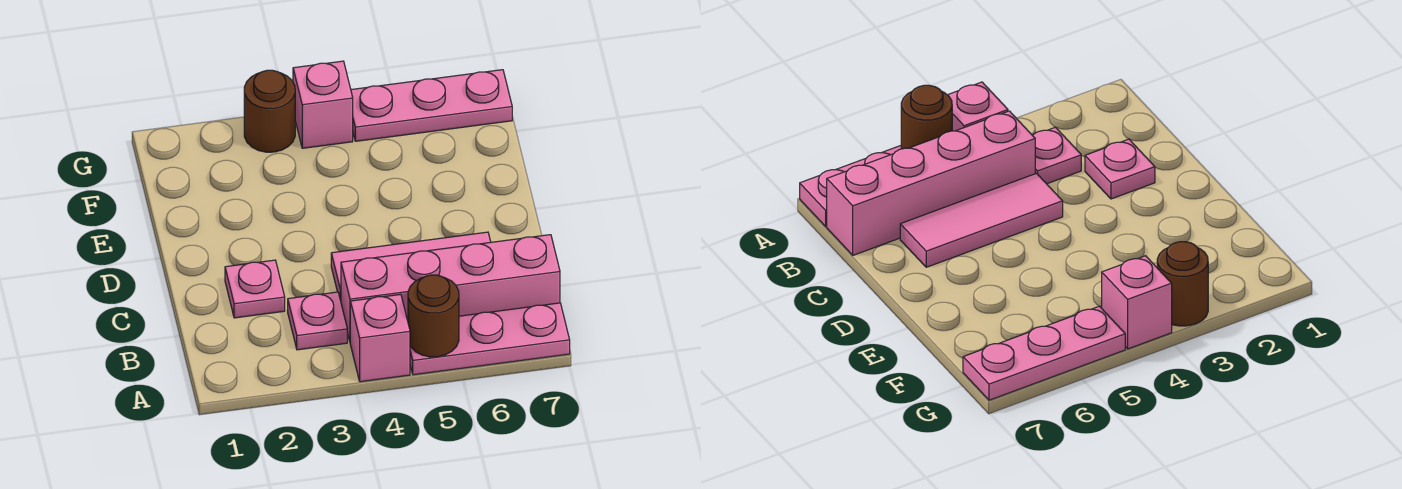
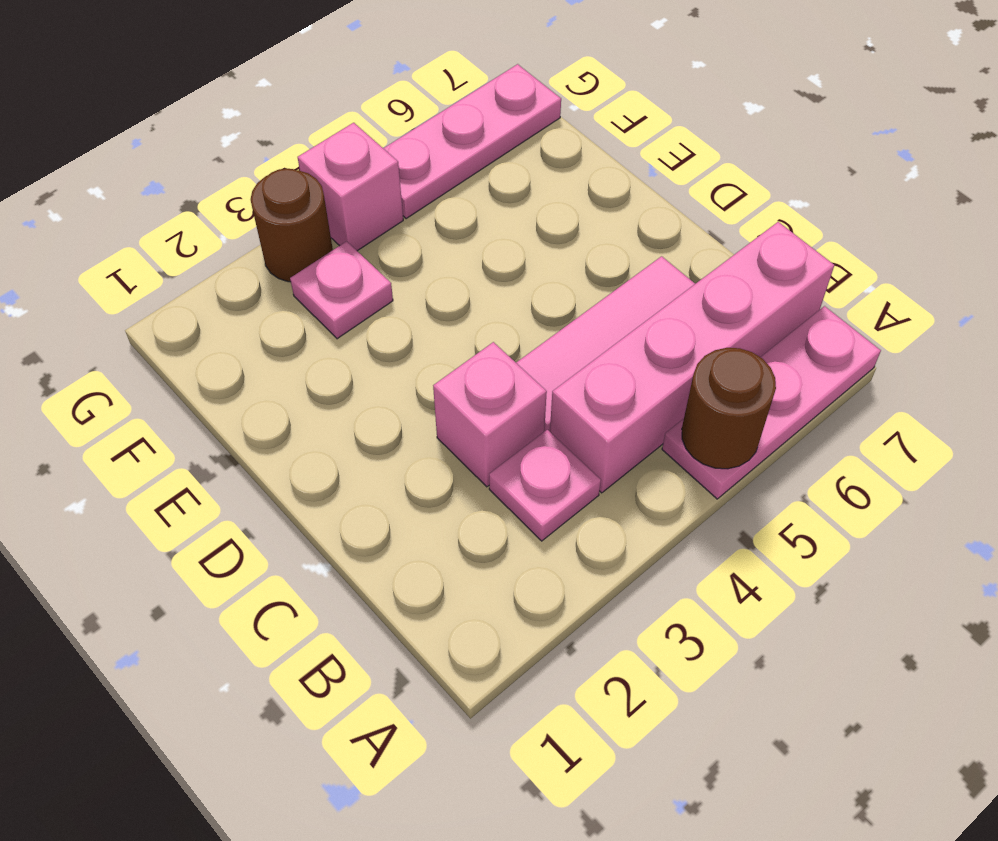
pink brick A4 level 1 -> pink brick C3 level 1
pink plate C2 level 1 -> pink plate F3 level 1

